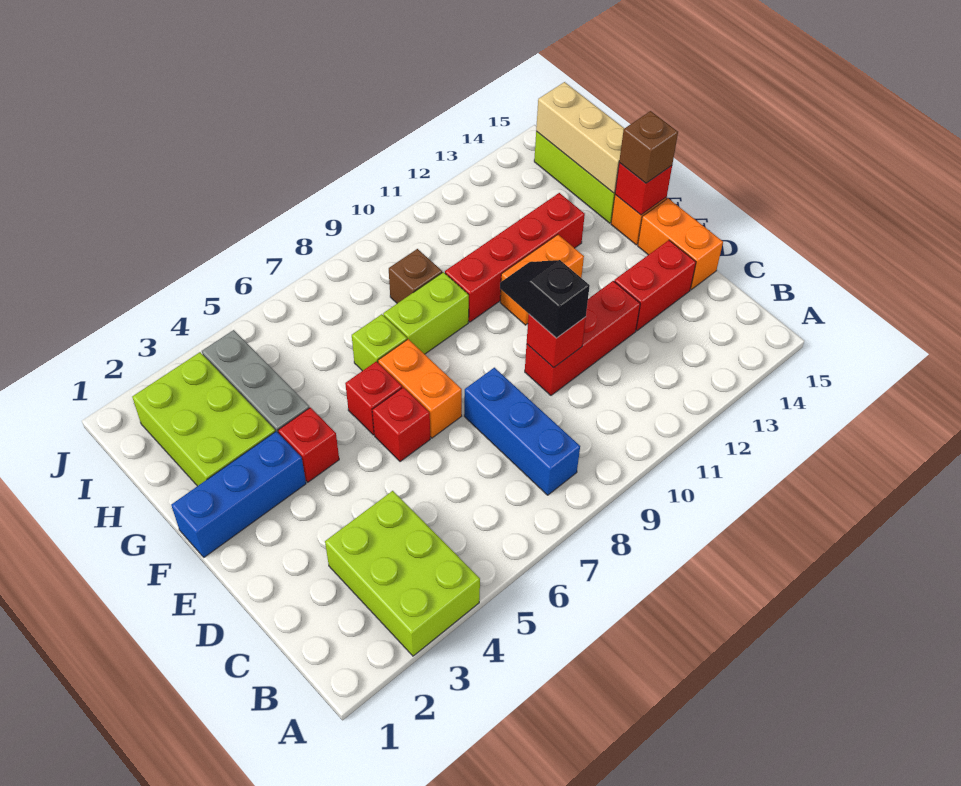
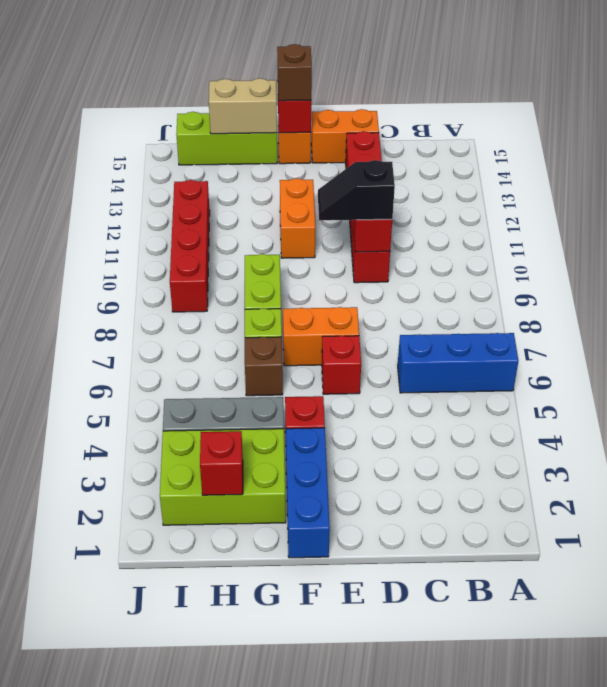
lime brick A3:C4 level 1 -> none
blue brick B8:D8 level 1 -> blue brick A6:C6 level 1
red brick F6 level 1 -> red brick H2 level 2
red brick G10:G13 level 1 -> red brick I9:I12 level 1
tan brick G15:I15 level 2 -> tan brick G15:H15 level 2
brown brick H9 level 1 -> brown brick G6 level 1

